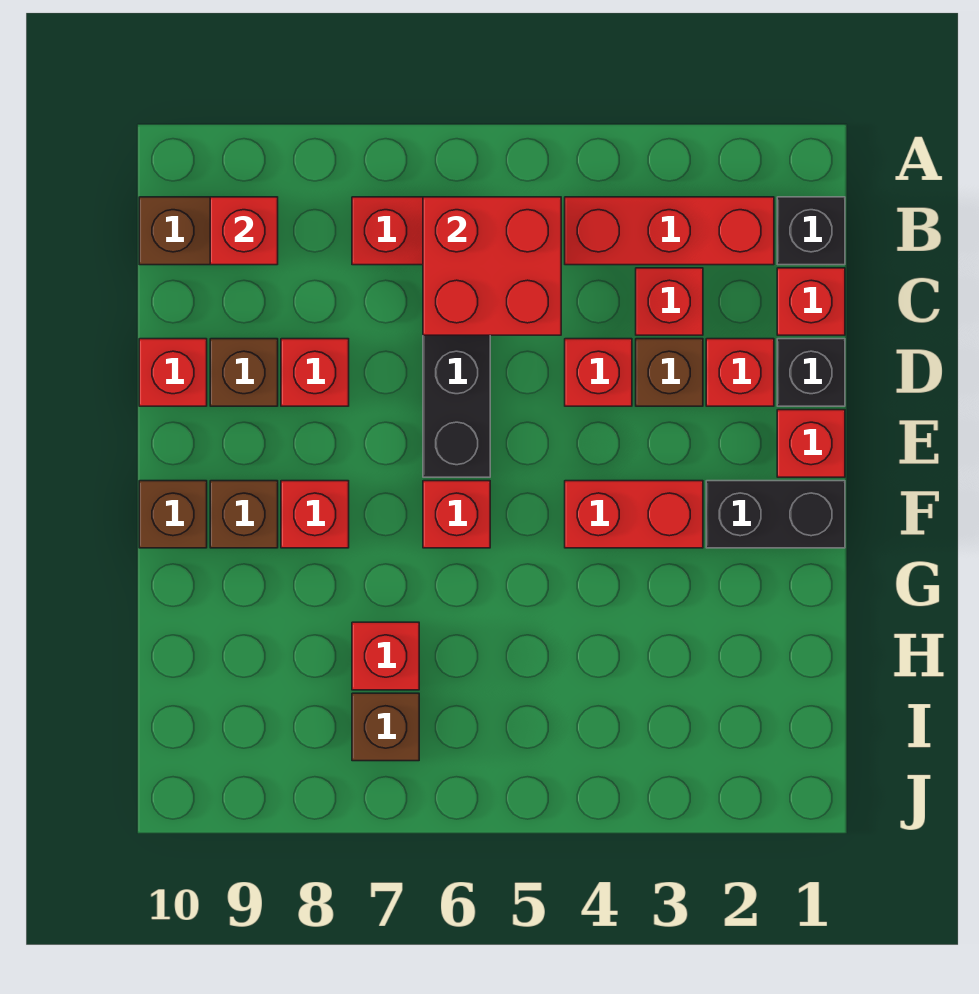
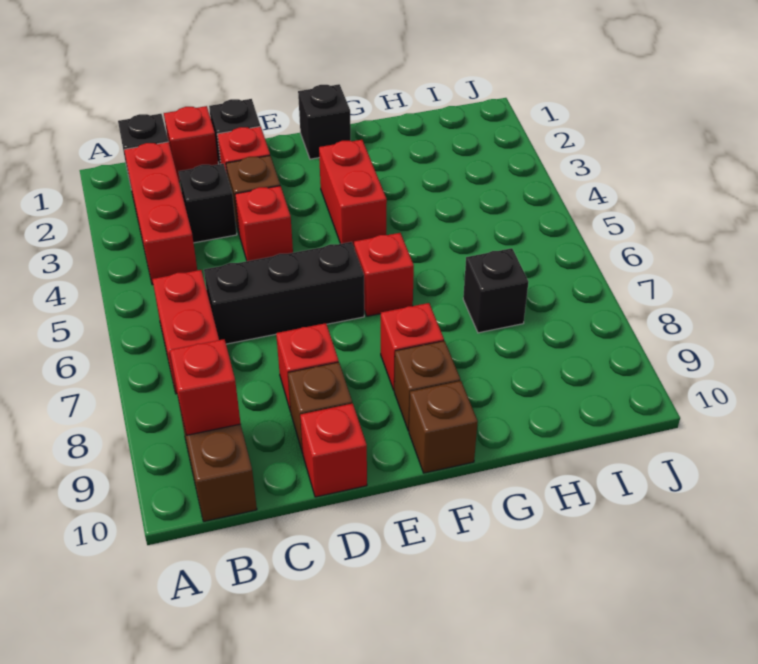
red brick B5:C6 level 2 -> none
red brick C3 level 1 -> black brick C3 level 1
red brick E1 level 1 -> none
black brick F1:F2 level 1 -> black brick F1 level 1
red brick H7 level 1 -> black brick H7 level 1
brown brick I7 level 1 -> none

